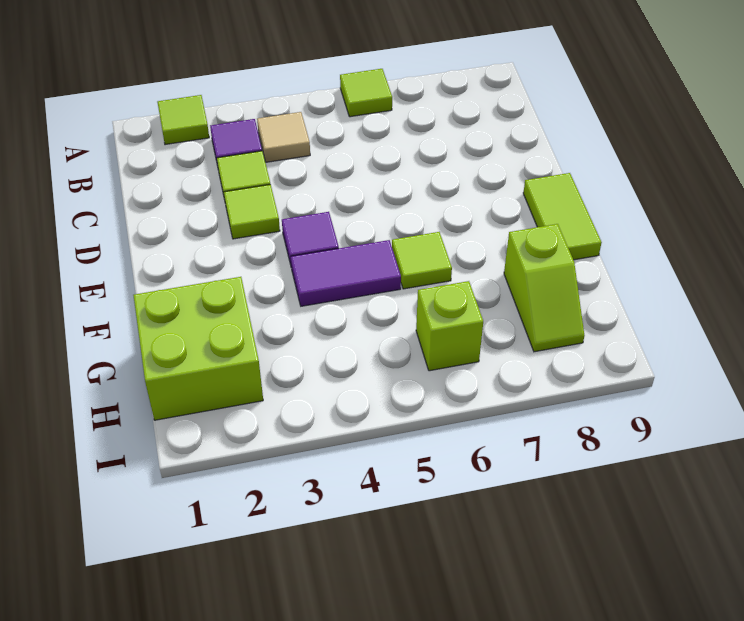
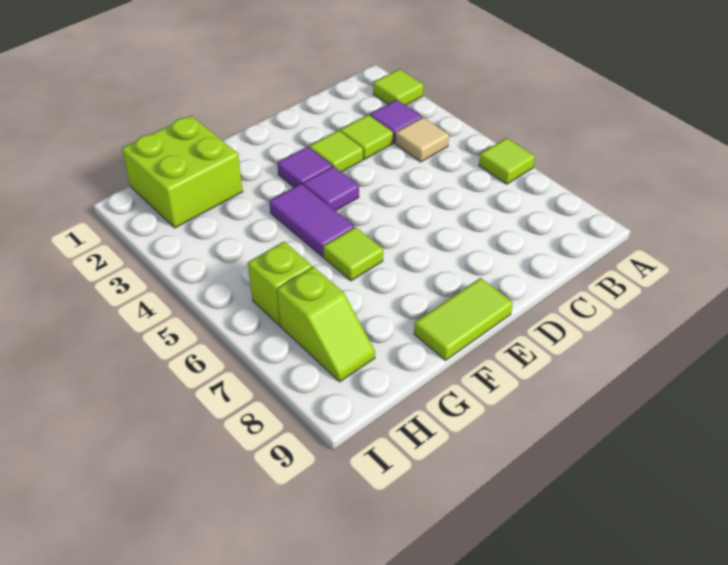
none -> purple tile E3 level 1
lime slope G8:H8 level 1 top G -> lime slope H7:H8 level 1 top 7

